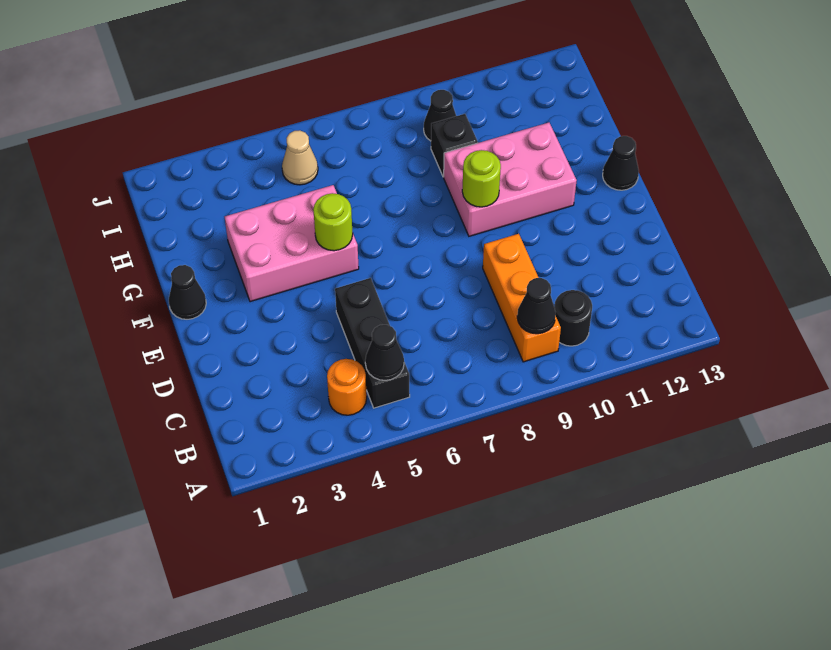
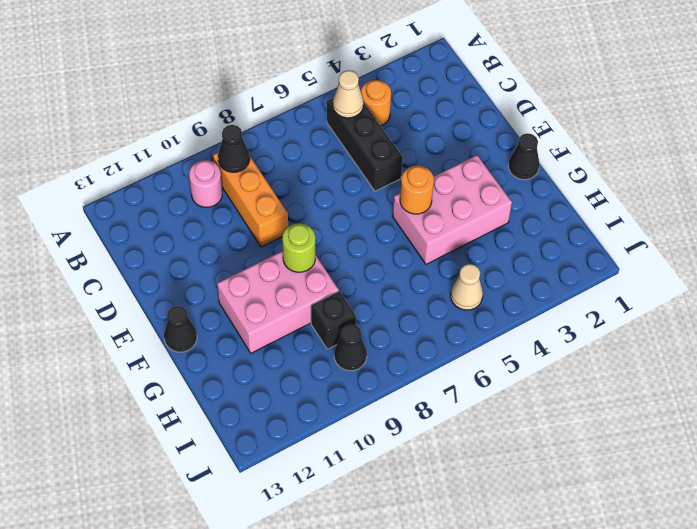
black cone B5 level 2 -> tan cone B5 level 2
black round brick B10 level 1 -> pink round brick B10 level 1
lime round brick F5 level 2 -> orange round brick F5 level 2

